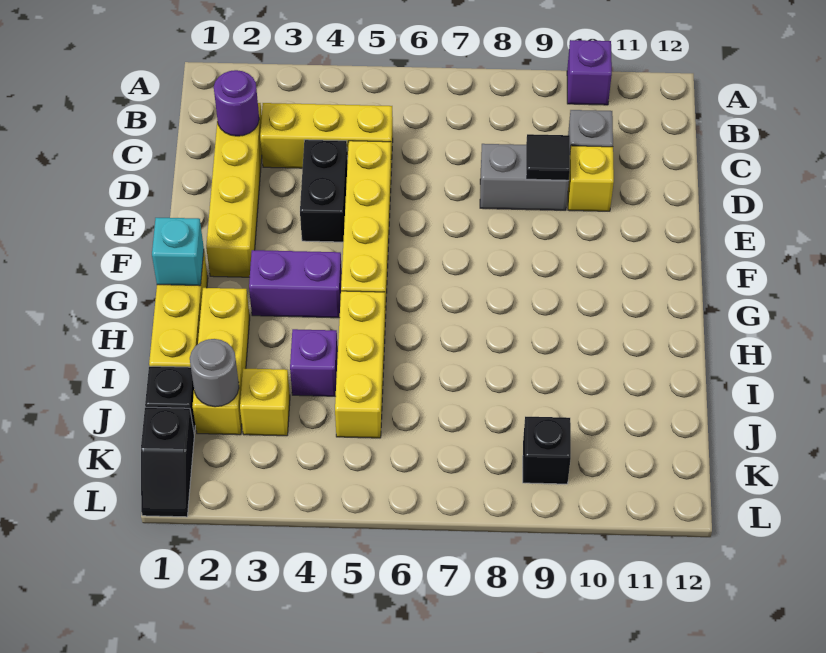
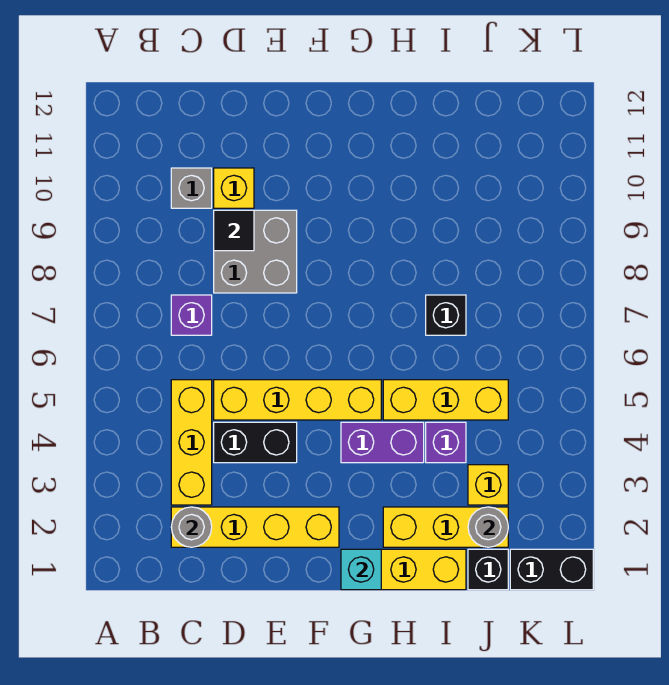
purple brick A10 level 1 -> purple brick C7 level 1
purple round brick C2 level 2 -> grey round brick C2 level 2
grey brick D8:D9 level 1 -> grey brick D8:E9 level 1
purple brick G3:G4 level 1 -> purple brick G4:H4 level 1
black slope K1:L1 level 1 top K -> black brick K1:L1 level 1
black brick K9 level 1 -> black brick I7 level 1

